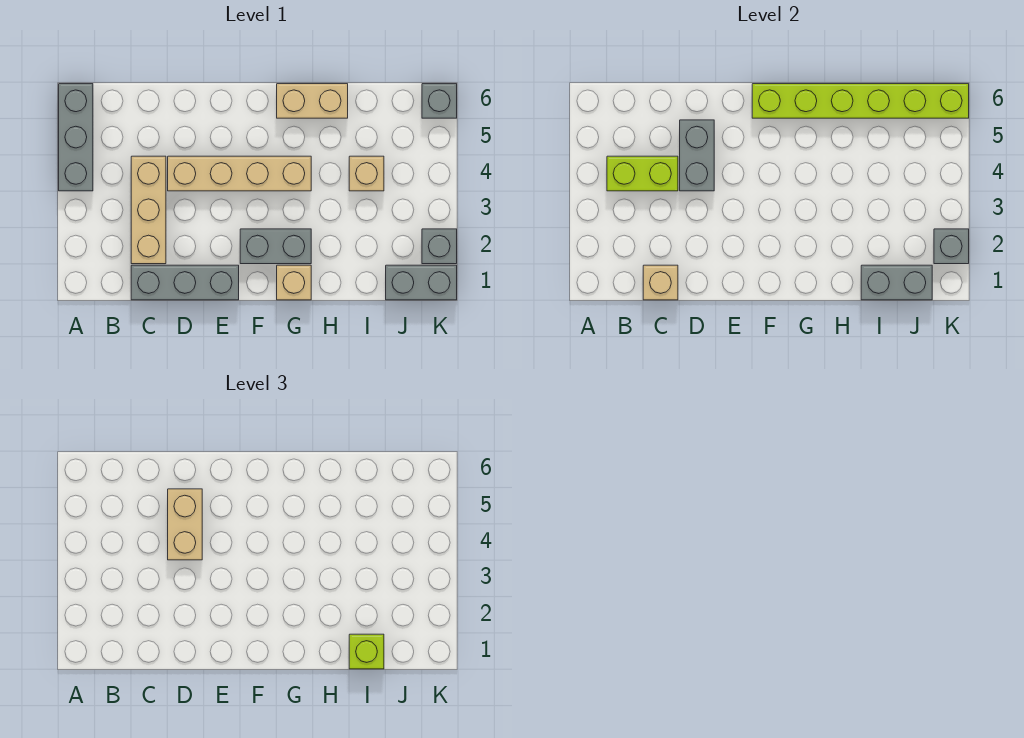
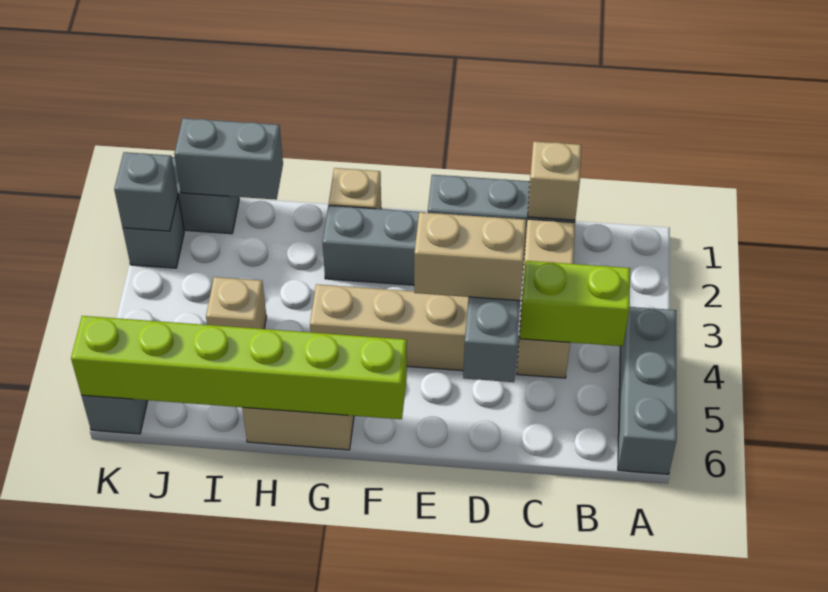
tan brick D4:D5 level 3 -> tan brick D4:E4 level 3
lime brick I1 level 3 -> none

